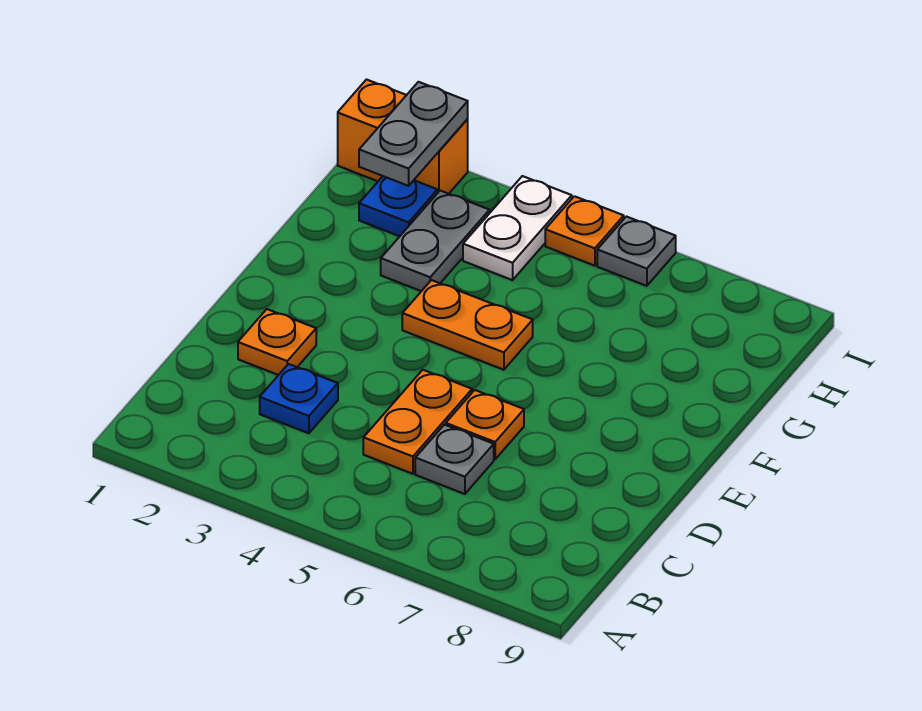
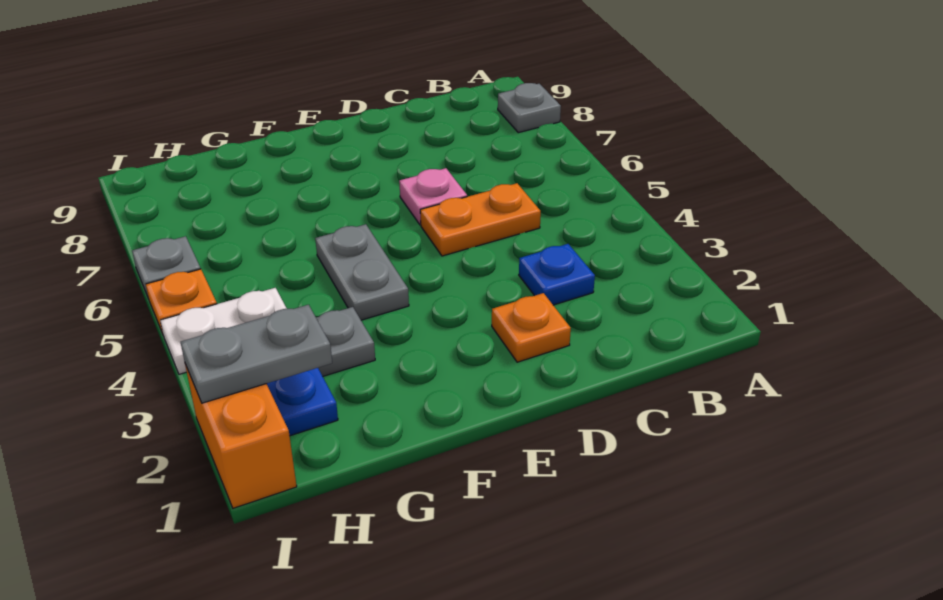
grey plate C6 level 1 -> grey plate A8 level 1
orange plate D6 level 1 -> pink plate D6 level 1
orange plate F4:F5 level 1 -> grey plate F4:F5 level 1

